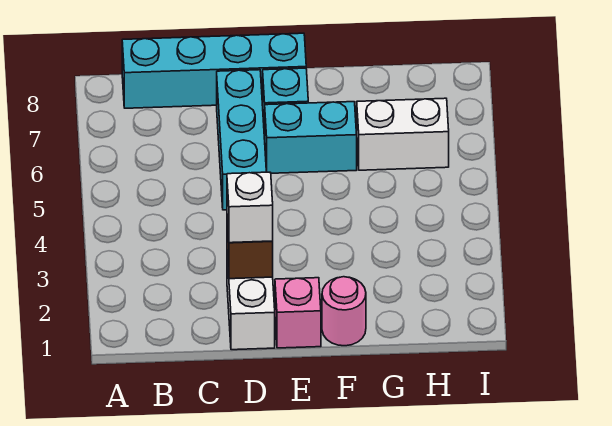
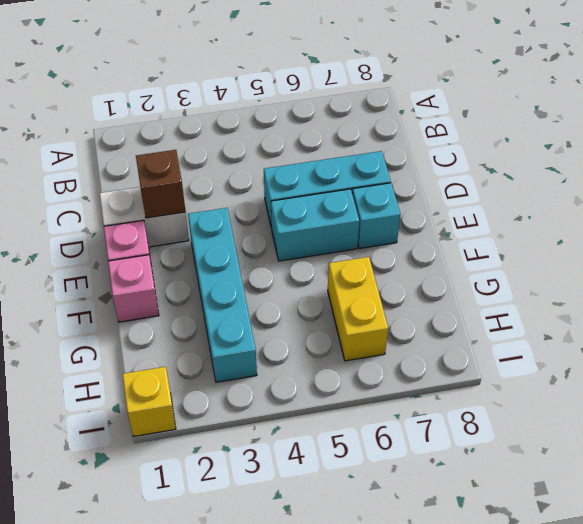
cyan brick B8:E8 level 1 -> cyan brick E3:H3 level 1
white brick D2 level 3 -> none
cyan brick E6:F6 level 1 -> cyan brick E5:E6 level 1
pink round brick F1 level 1 -> pink brick F1 level 1
white brick G6:H6 level 1 -> yellow brick G6:H6 level 1
none -> yellow brick I1 level 1

